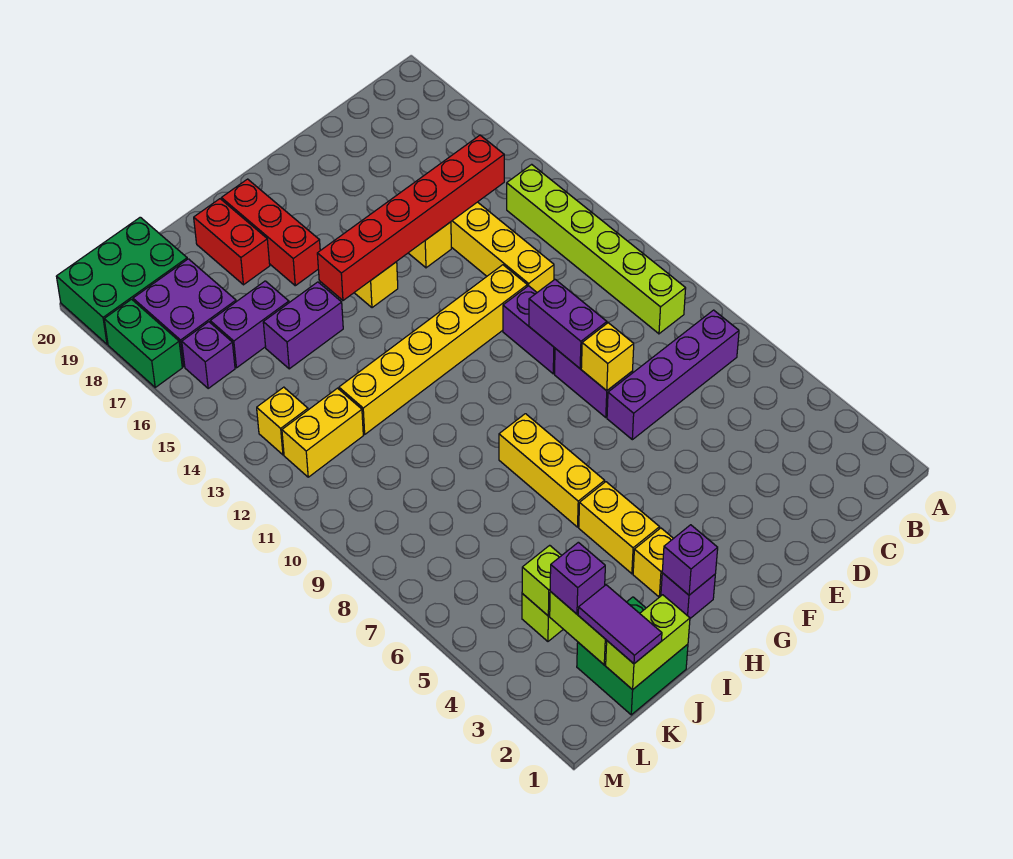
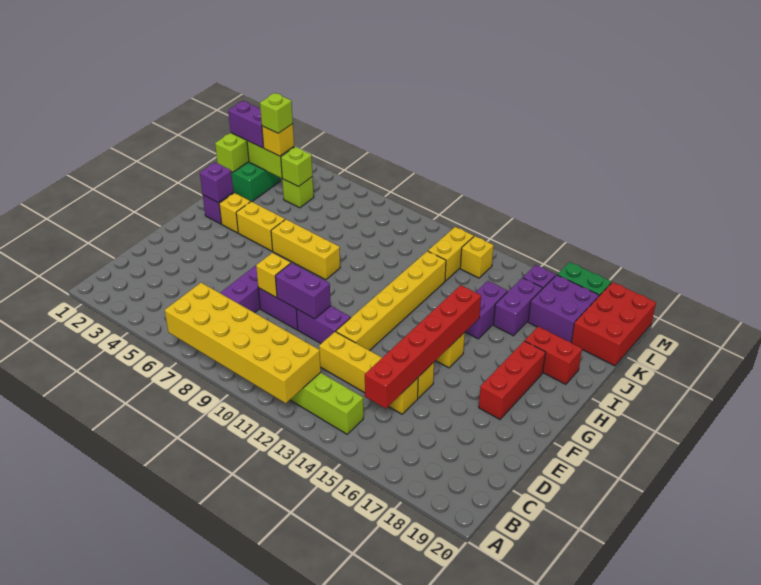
none -> yellow brick A7:B12 level 2
red brick H17:H19 level 1 -> red brick F18:H18 level 1
purple tile K1:K2 level 3 -> purple brick K1:K2 level 3
purple brick K3 level 3 -> yellow brick K3 level 3
none -> lime brick K3 level 4
green brick K19:M20 level 1 -> red brick K19:M20 level 1

